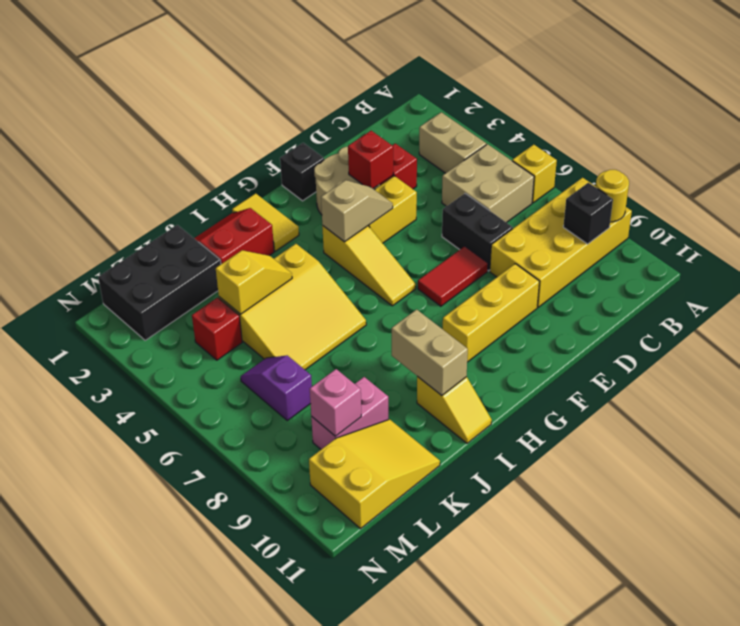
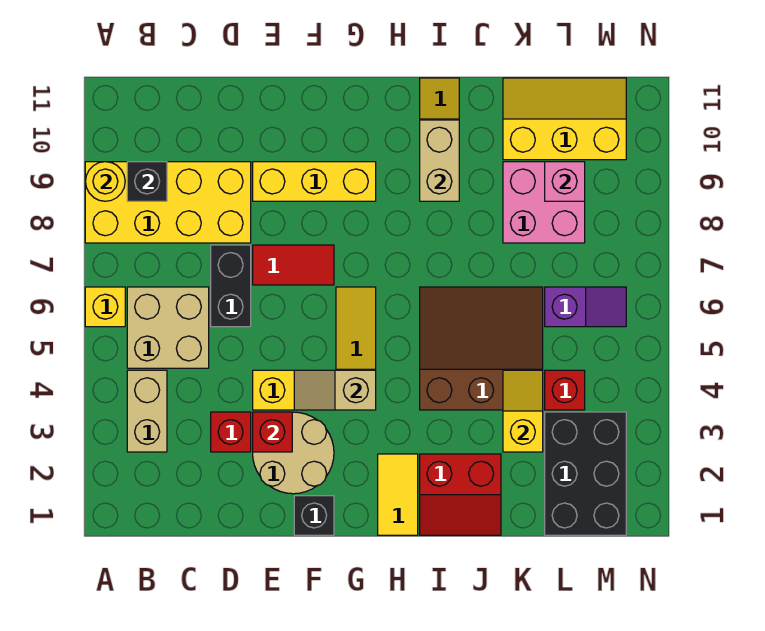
yellow slope I4:K6 level 1 top 4 -> brown slope I4:K6 level 1 top 4
yellow slope J4:K4 level 2 top K -> yellow slope K3:K4 level 2 top 3
black brick K1:M2 level 1 -> black brick L1:M3 level 1
pink brick K9:L9 level 1 -> pink brick K8:L9 level 1
yellow slope K10:M11 level 1 top M -> yellow slope K10:M11 level 1 top 10
purple slope L6:L7 level 1 top 7 -> purple slope L6:M6 level 1 top L

